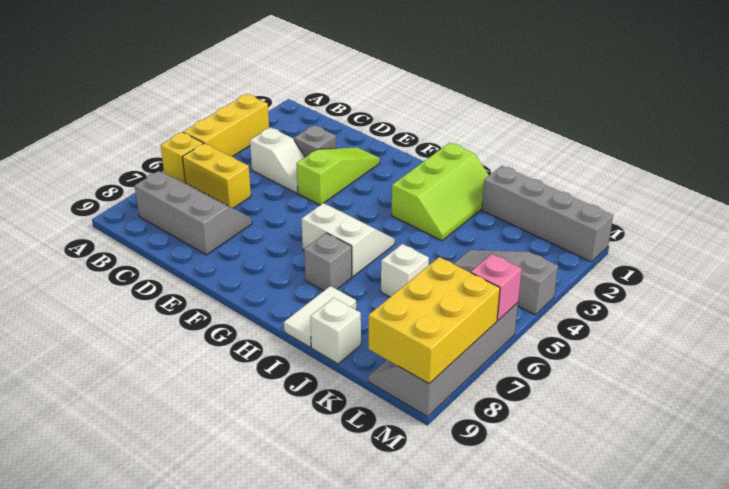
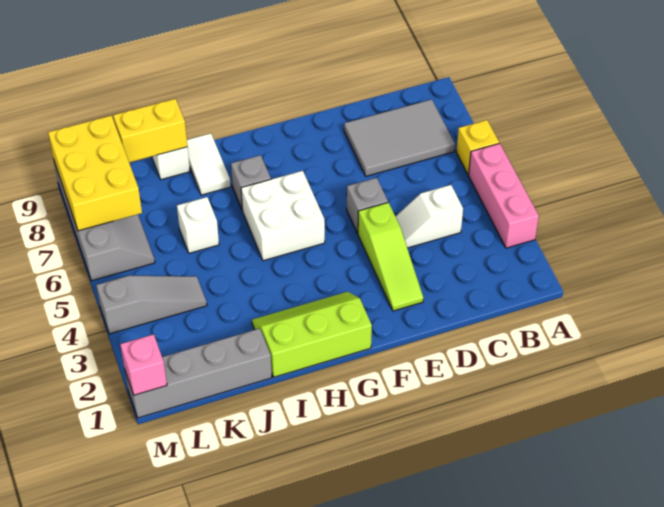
yellow brick A3:A5 level 1 -> pink brick A3:A5 level 1
yellow brick B6:C6 level 1 -> yellow brick J9:K9 level 2
grey slope B7:D8 level 1 top 8 -> grey tile B7:D8 level 1
grey brick D3 level 1 -> grey brick E5 level 1
white slope G5:H6 level 1 top 6 -> white brick G5:H6 level 1
lime slope H1:I3 level 1 top H -> lime slope G1:I2 level 1 top 1
pink brick M6 level 2 -> pink brick M1 level 2

